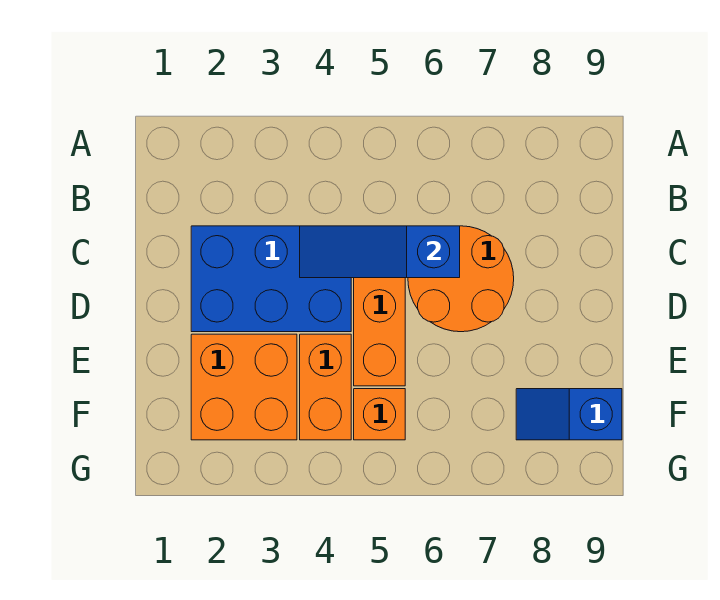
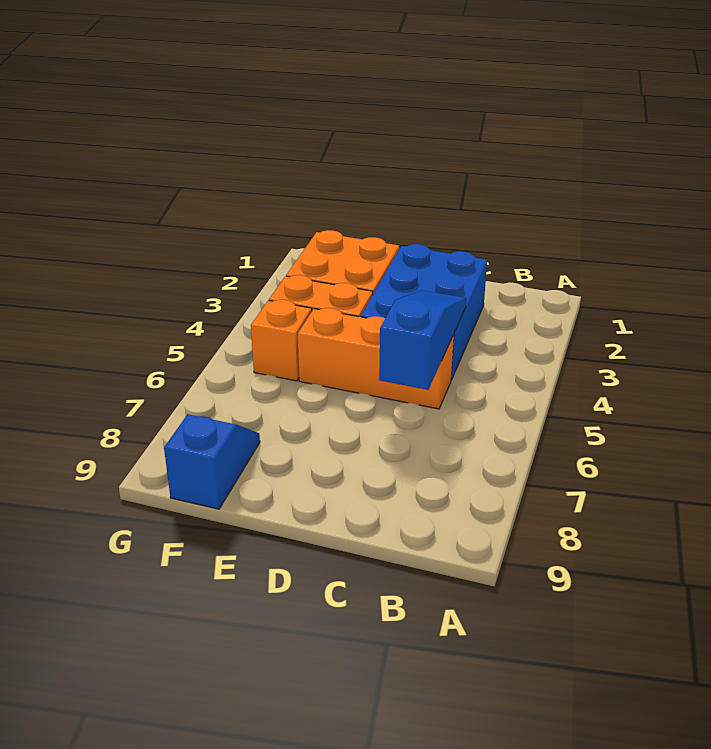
orange round brick C6:D7 level 1 -> none

